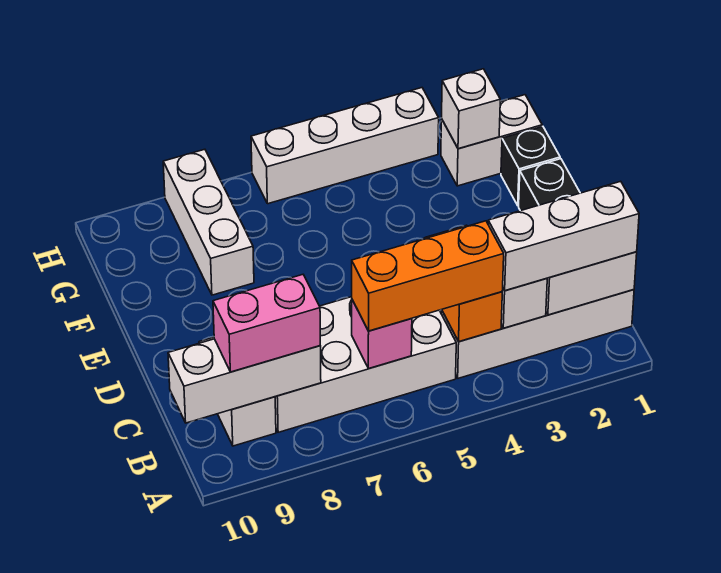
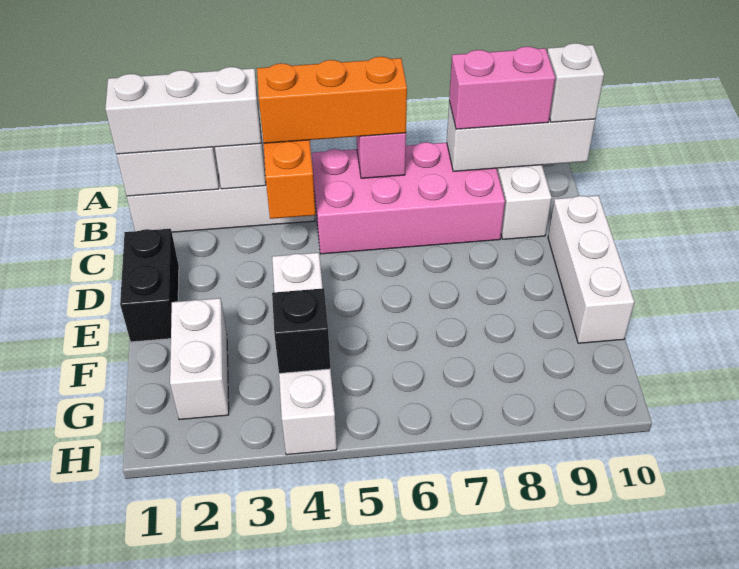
white brick B5:C8 level 1 -> pink brick B5:C8 level 1
black brick F1 level 1 -> black brick G4 level 2
white brick F8:H8 level 1 -> white brick D10:F10 level 1
white brick G1:G2 level 1 -> white brick F2:G2 level 1
white brick G2 level 2 -> white brick B10 level 3
white brick H3:H6 level 1 -> white brick E4:H4 level 1

